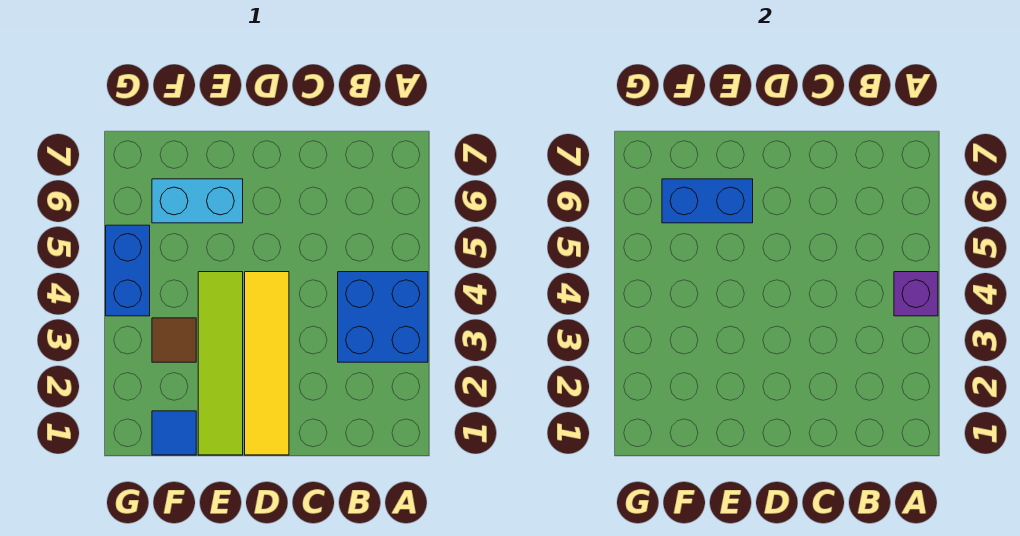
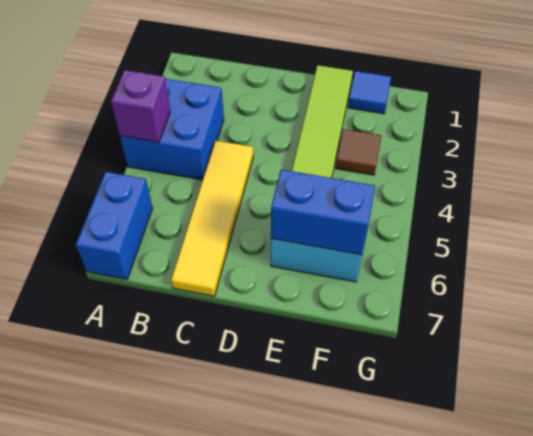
yellow tile D1:D4 level 1 -> yellow tile C4:C7 level 1
blue brick G4:G5 level 1 -> blue brick A6:A7 level 1

